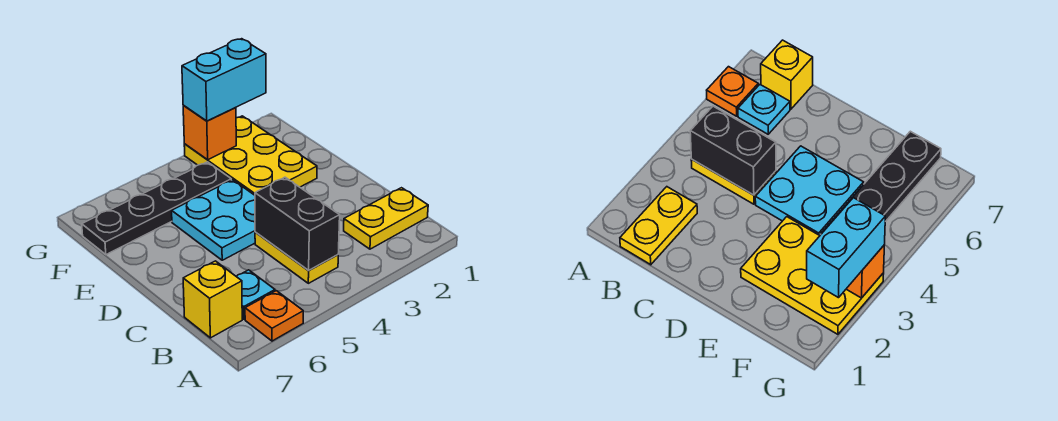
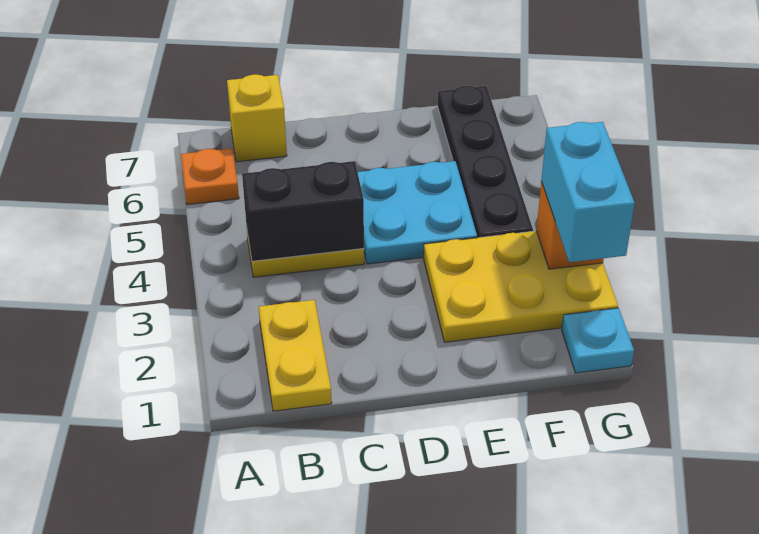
cyan plate B6 level 1 -> cyan plate G1 level 1

